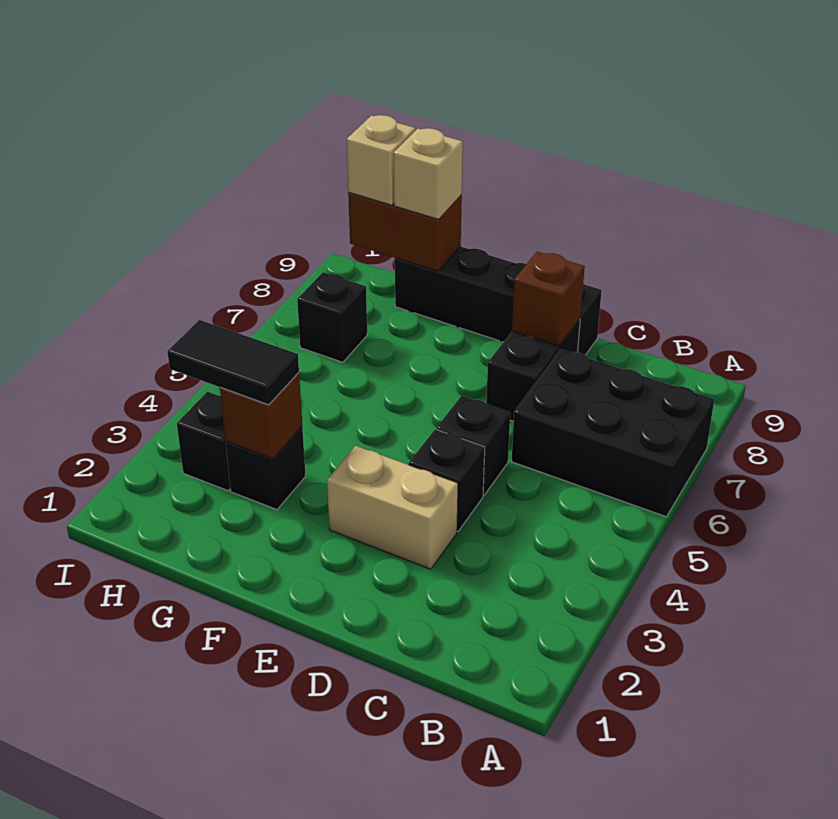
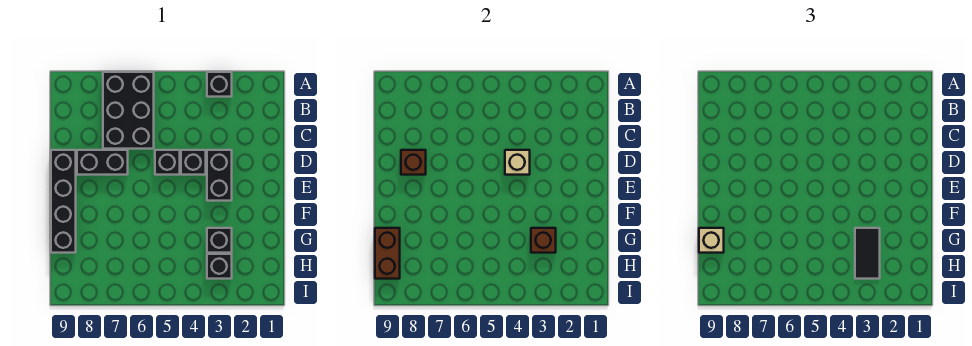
tan brick D3:E3 level 1 -> black brick D3:E3 level 1
black brick H7 level 1 -> black brick A3 level 1
tan brick H9 level 3 -> tan brick D4 level 2

